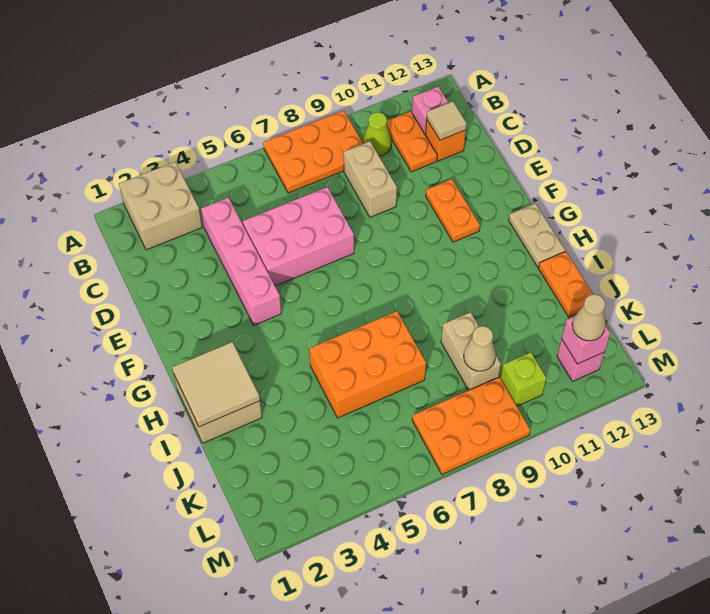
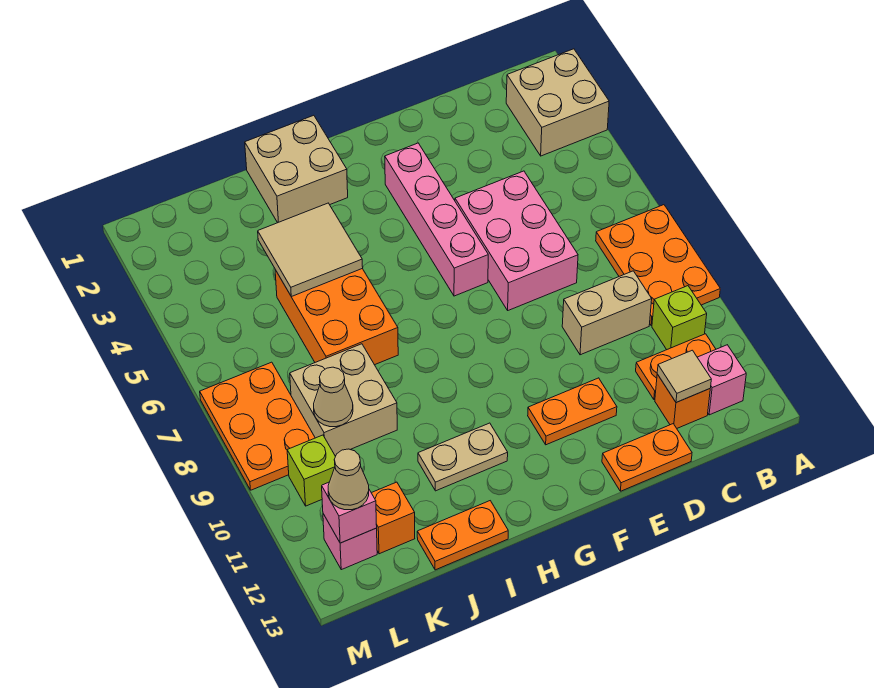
lime cone B10 level 1 -> lime brick B10 level 1
pink brick C4:F4 level 1 -> pink brick F3:F6 level 1
none -> orange plate D13:E13 level 1
tan plate G13:H13 level 1 -> tan plate H11:I11 level 1
tan tile H1:I2 level 2 -> tan tile I4:J5 level 2
tan brick J9:K9 level 1 -> tan brick J8:K9 level 1
none -> orange brick K12 level 1

